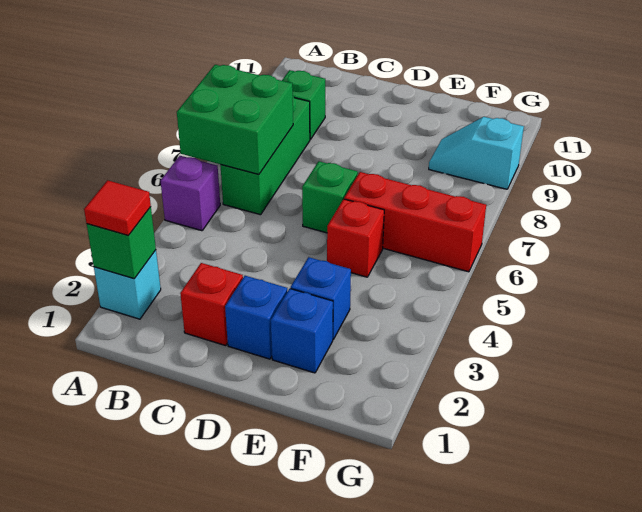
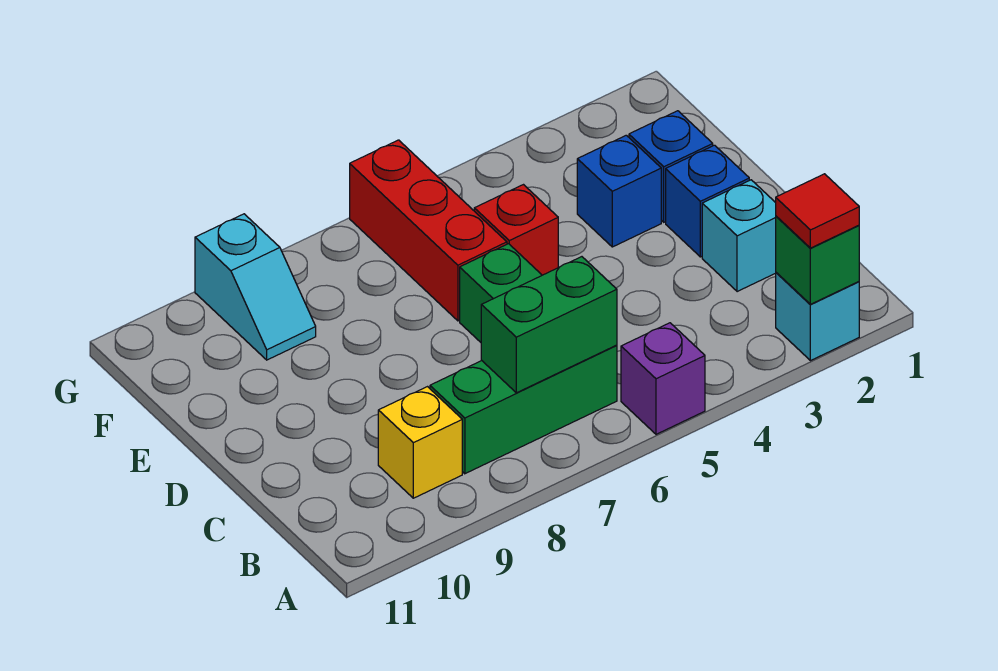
green brick A6:B7 level 2 -> green brick B6:B7 level 2
green brick B9 level 1 -> yellow brick B9 level 1
red brick C2 level 1 -> cyan brick C2 level 1

